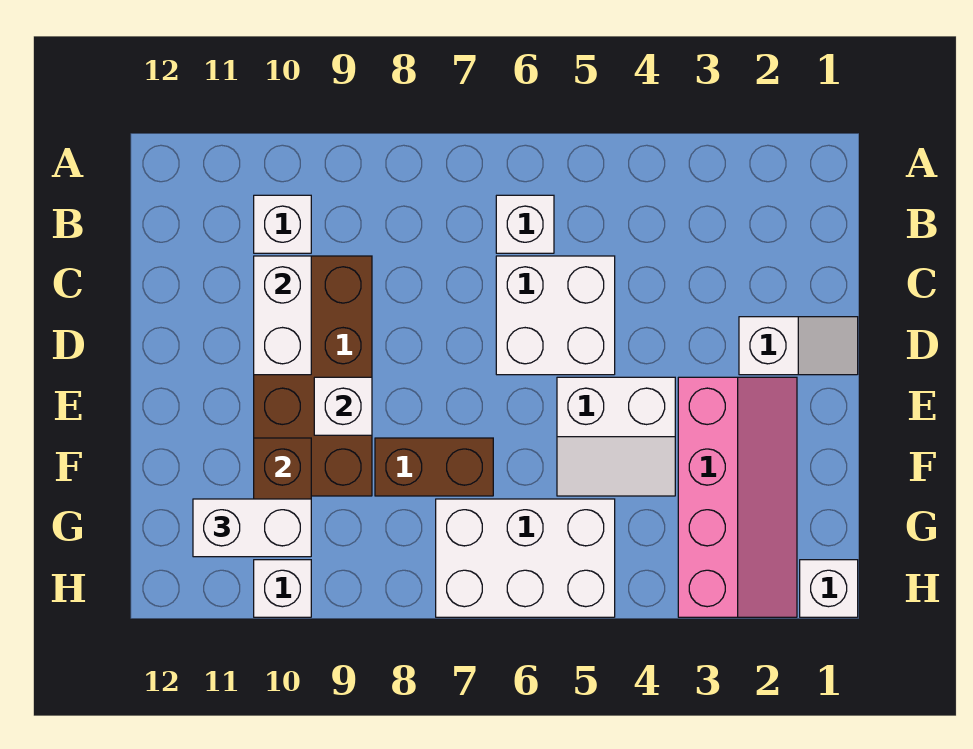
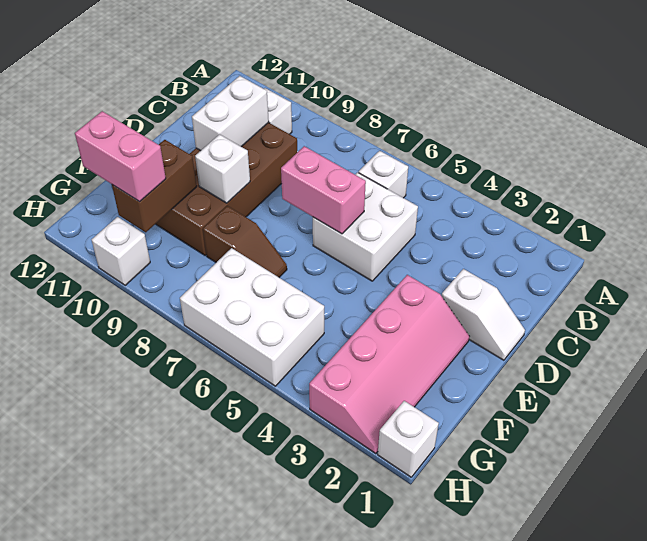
none -> pink brick D6:D7 level 2
white slope E4:F5 level 1 top E -> none
brown brick F7:F8 level 1 -> brown slope F7:F8 level 1 top 8
white brick G10:G11 level 3 -> pink brick G10:G11 level 3

